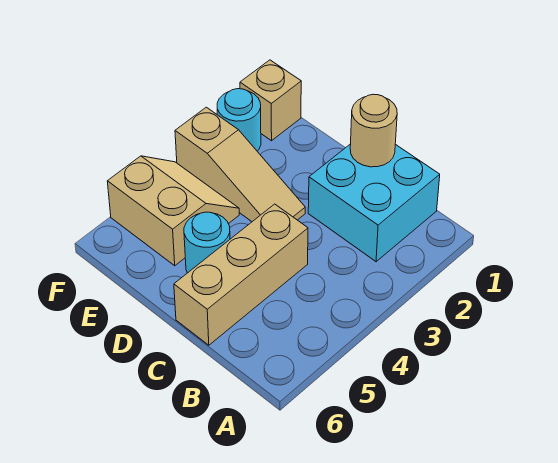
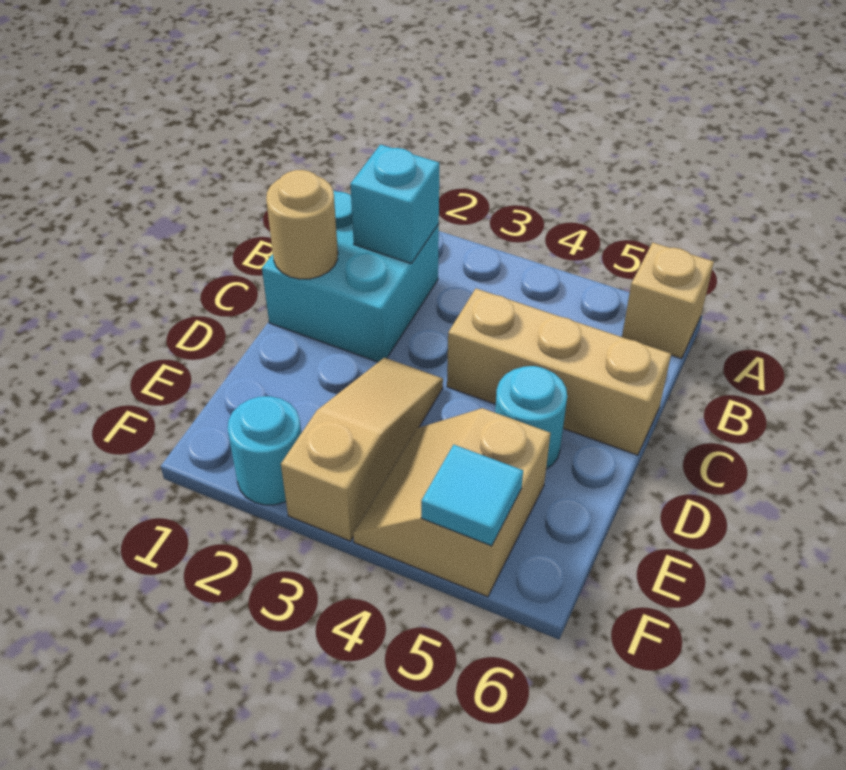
none -> cyan brick B2 level 2
tan brick F1 level 1 -> tan brick A6 level 1
none -> cyan tile F5 level 2

